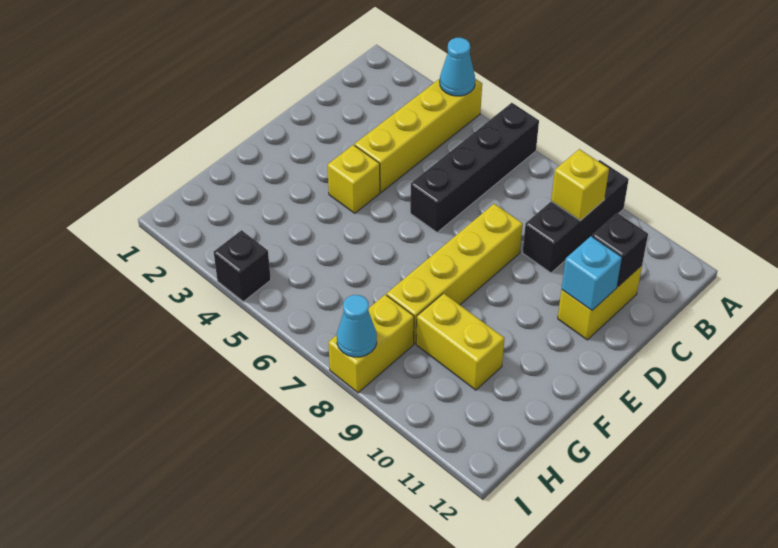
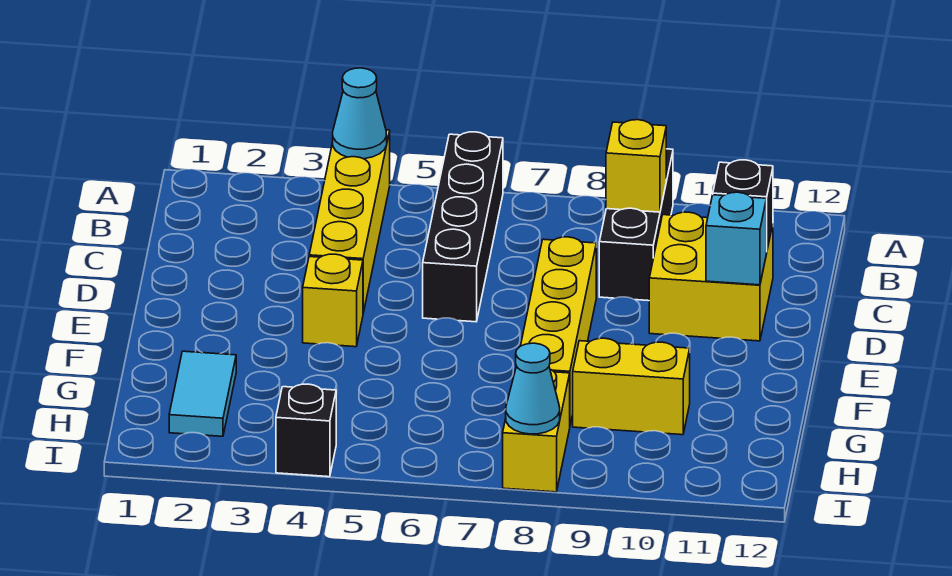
yellow brick C11:D11 level 1 -> yellow brick C10:D11 level 1
none -> cyan tile G2:H2 level 1

